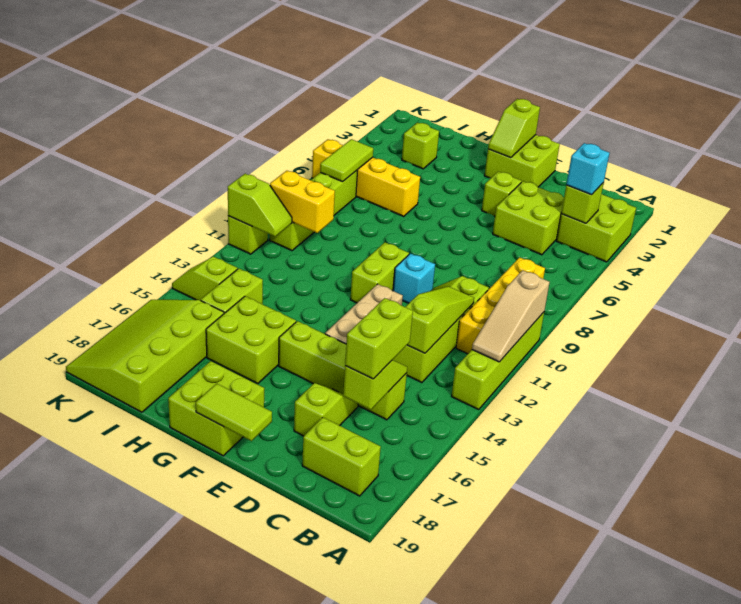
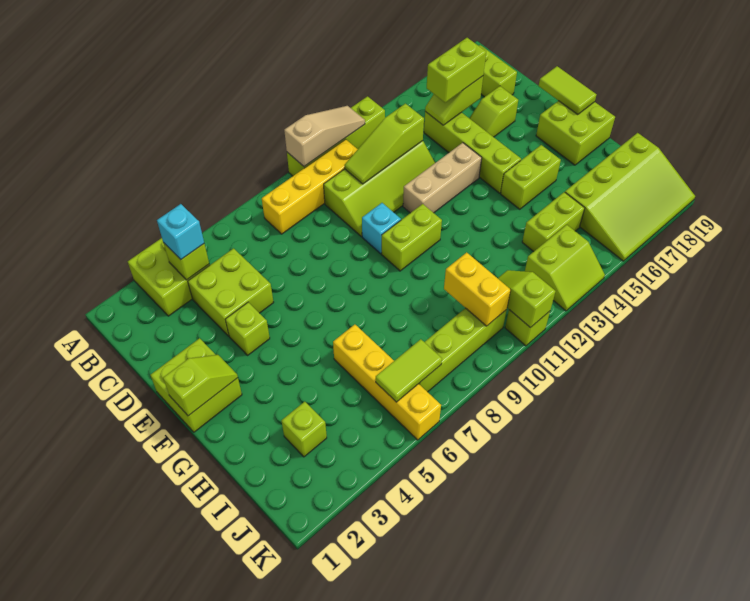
lime brick G15:H16 level 1 -> lime brick G15:G16 level 1
lime slope J14:K14 level 1 top J -> lime slope J13:K14 level 1 top J

